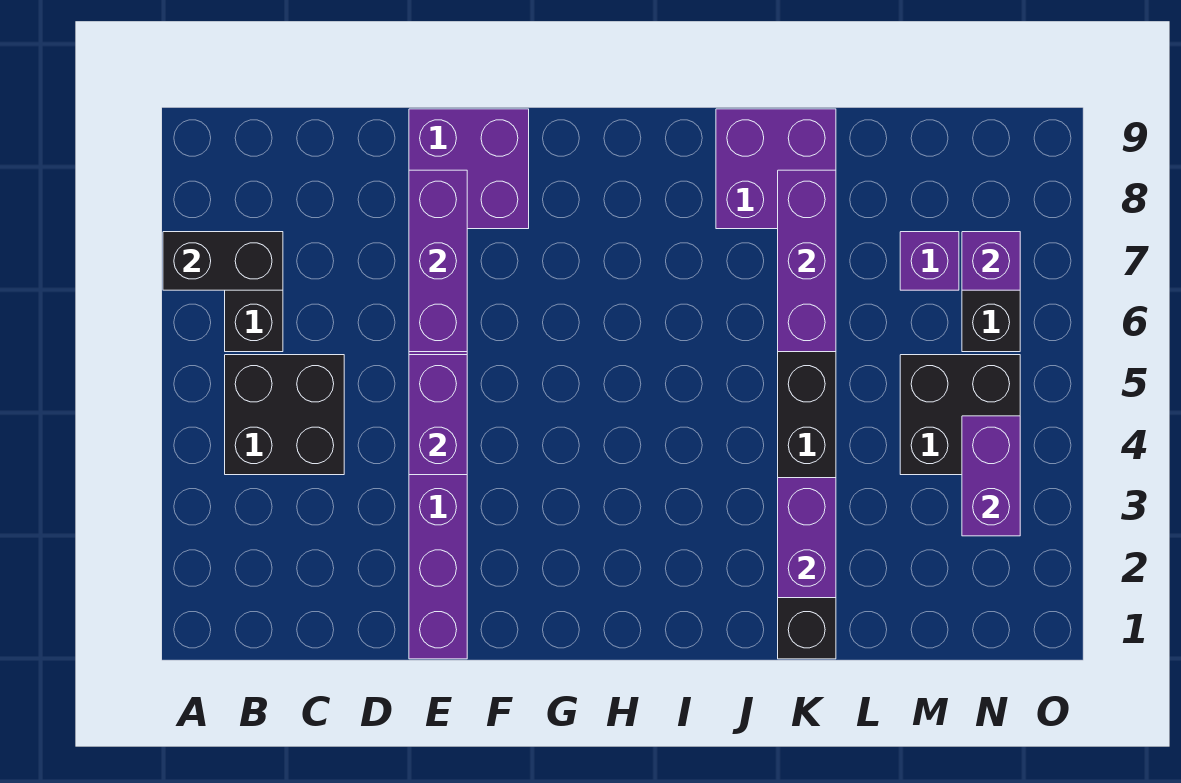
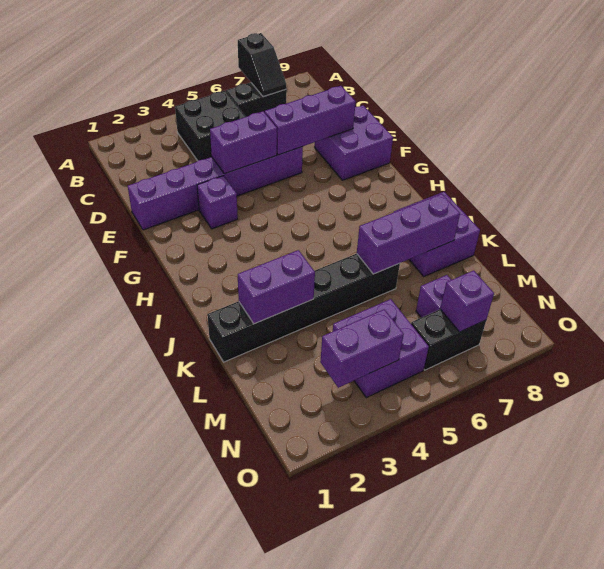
black brick A7:B7 level 2 -> black slope A7:B7 level 2 top A
none -> purple brick F3 level 1
black brick M4:N5 level 1 -> purple brick M4:N5 level 1

